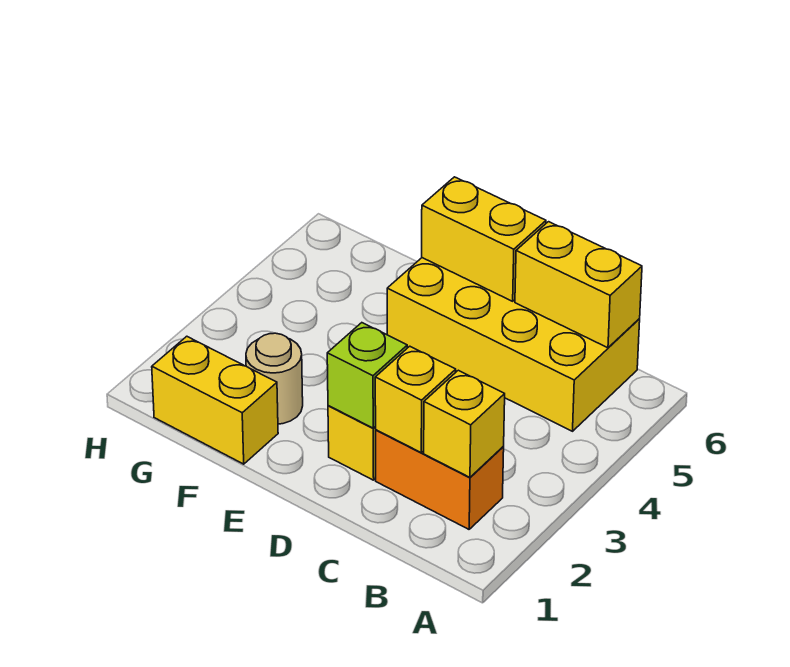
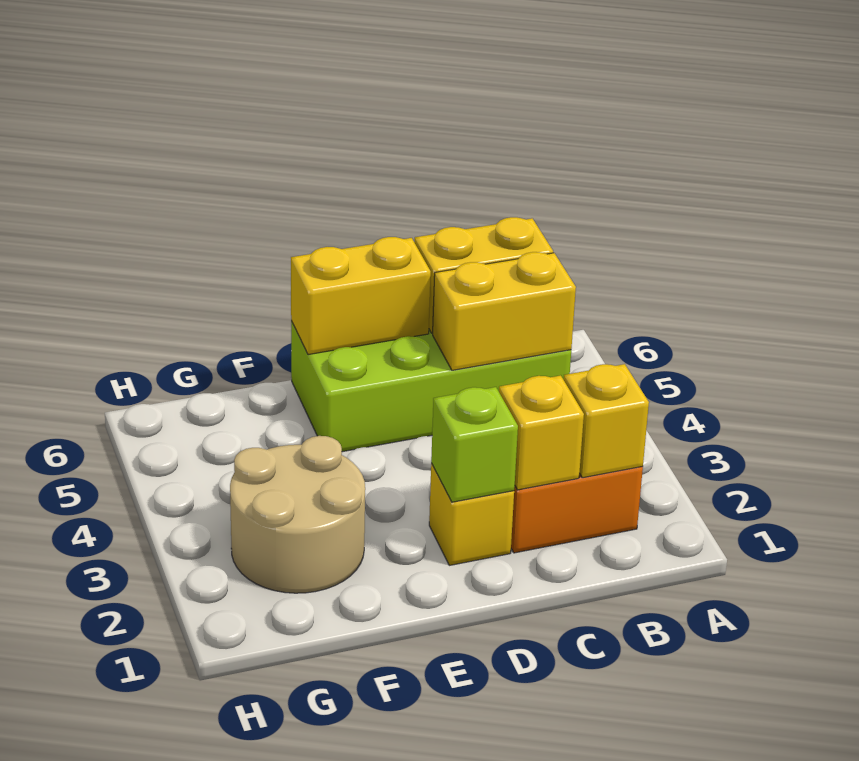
yellow brick B5:E6 level 1 -> lime brick B5:E6 level 1
yellow brick F1:G1 level 1 -> yellow brick B5:C5 level 2
tan round brick F2 level 1 -> tan round brick F2:G3 level 1

